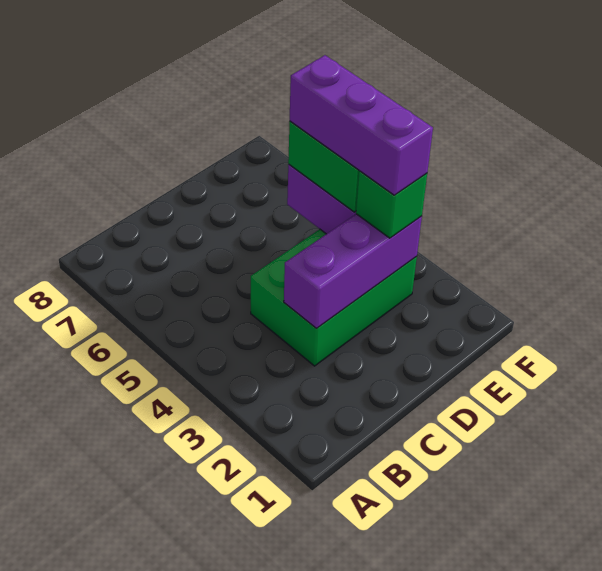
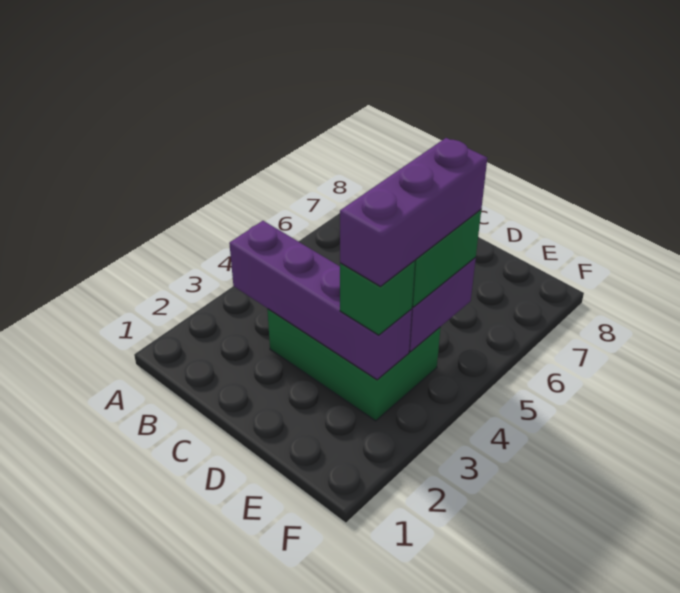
purple brick C3:E3 level 2 -> purple brick B3:E3 level 2

